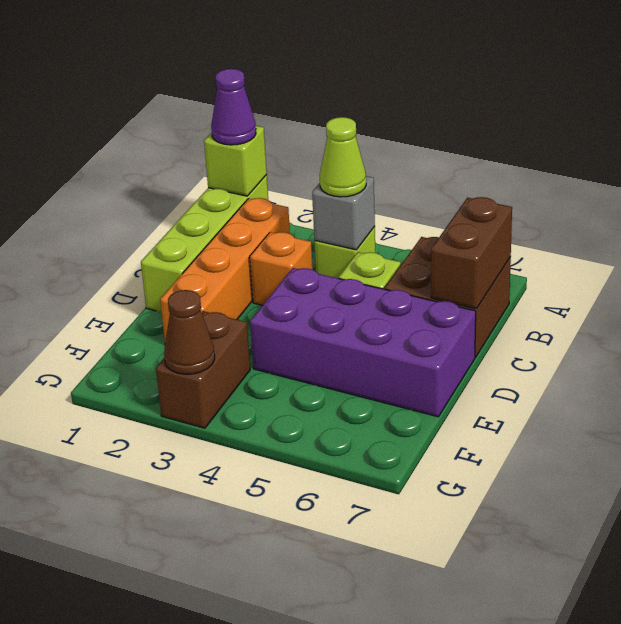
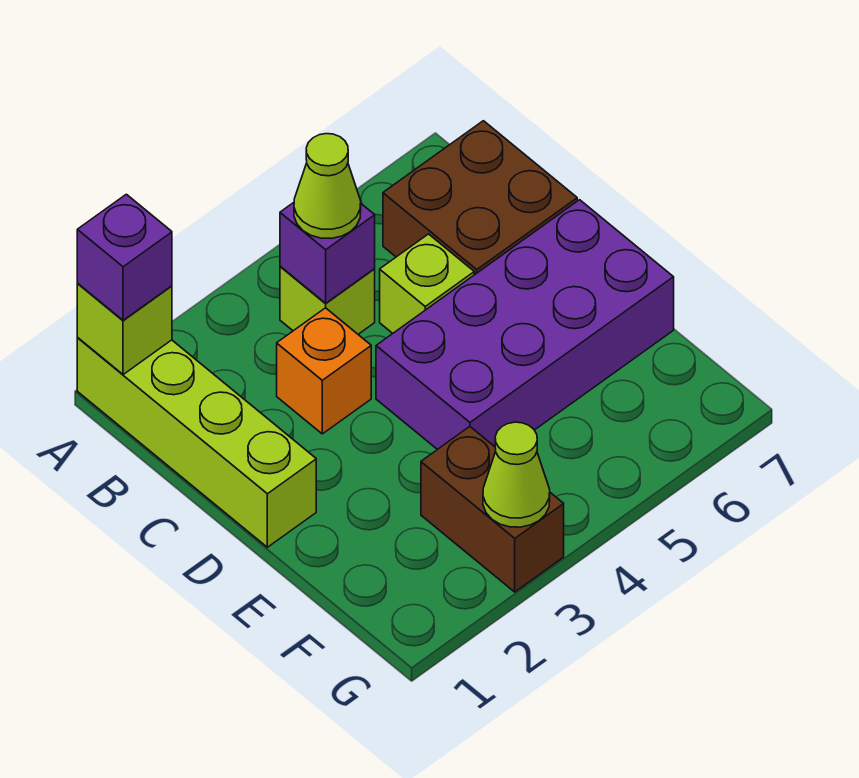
purple cone A1 level 3 -> purple brick A1 level 3
orange brick B2:E2 level 1 -> none
grey brick B4 level 2 -> purple brick B4 level 2
brown brick B7:C7 level 2 -> none
brown cone G3 level 2 -> lime cone G3 level 2

